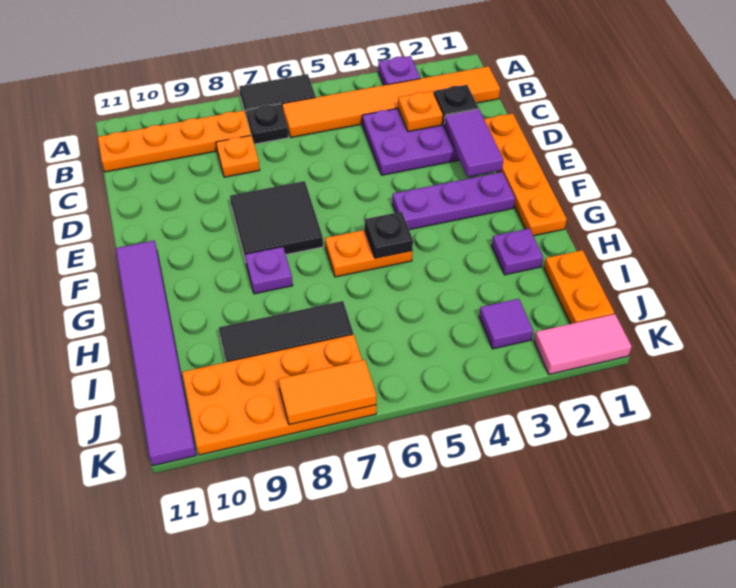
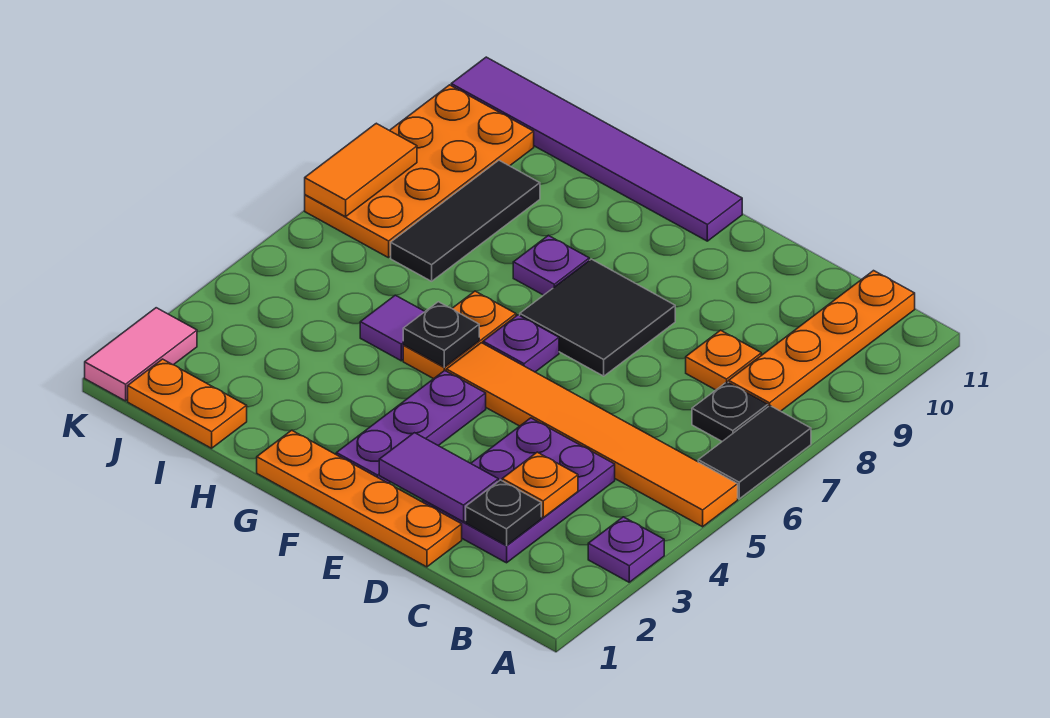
orange tile B1:B6 level 1 -> orange tile A5:F5 level 1
purple plate H2 level 1 -> purple plate F6 level 1
purple tile J3 level 1 -> purple tile H5 level 1

